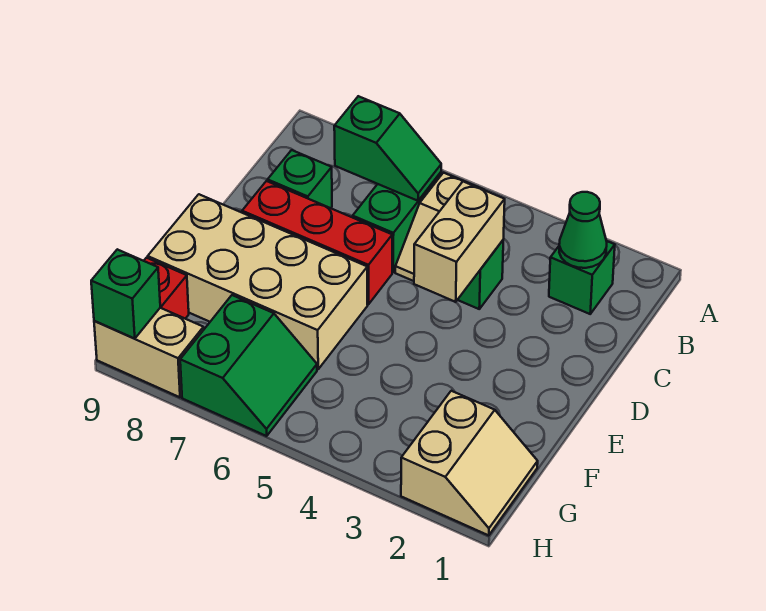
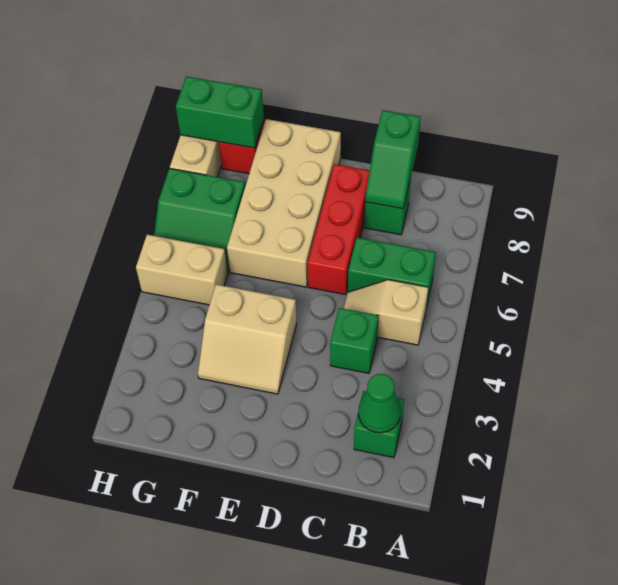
green slope B6:B7 level 2 top 7 -> green slope C8:C9 level 2 top 9
tan brick C4:D4 level 2 -> tan brick G5:H5 level 1
tan slope G1:H2 level 1 top 2 -> tan slope E3:F4 level 1 top 4
green brick H9 level 2 -> green brick G9:H9 level 2

